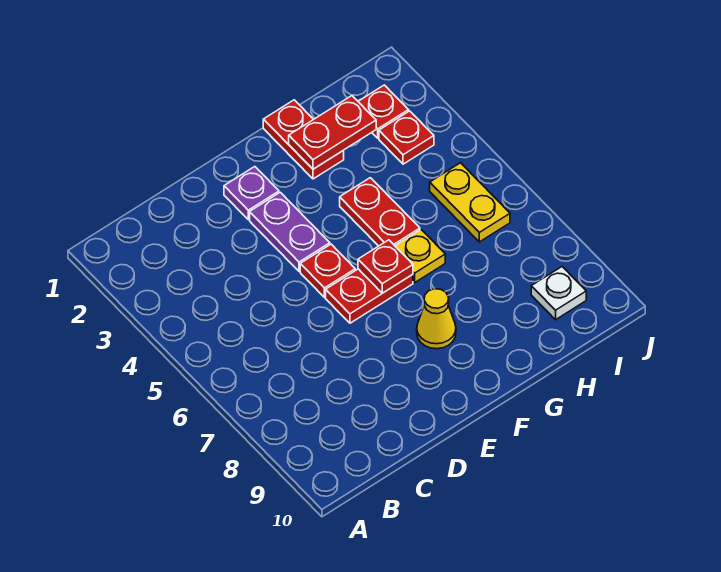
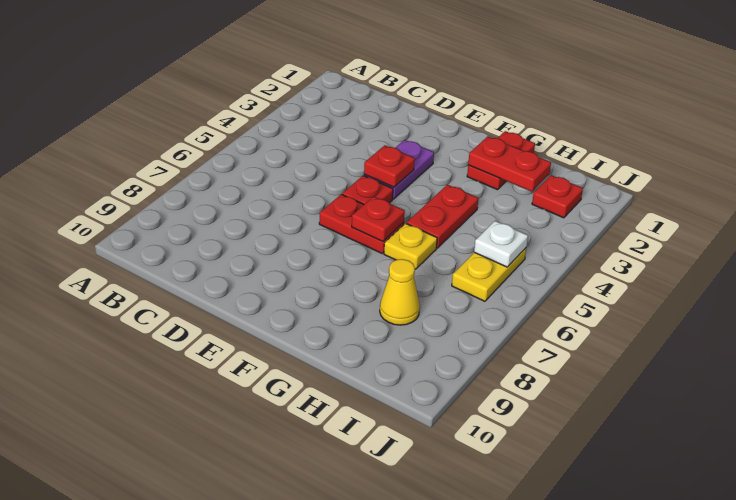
purple plate E2 level 1 -> none
yellow cone F8 level 1 -> yellow cone H8 level 1
red plate I3 level 1 -> red plate E4 level 2
white plate I9 level 1 -> white plate I5 level 2

